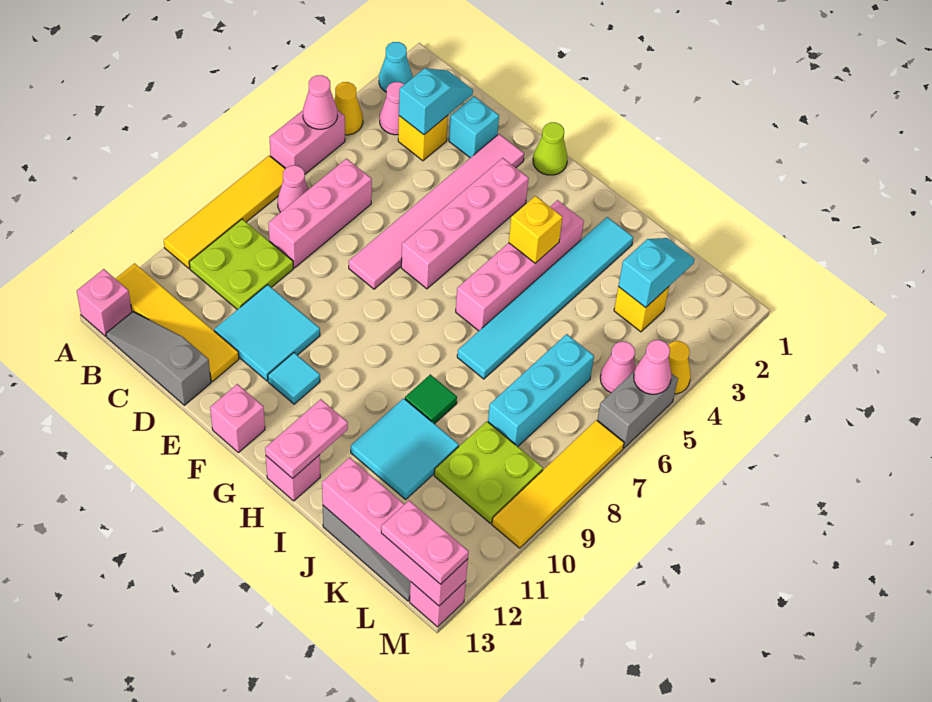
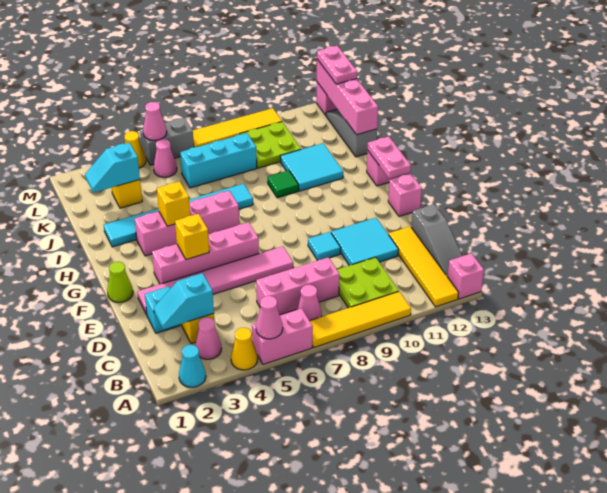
none -> yellow brick F4 level 2
cyan tile F11 level 1 -> cyan tile E9 level 1
pink plate H12:H13 level 2 -> pink plate G13:H13 level 2

